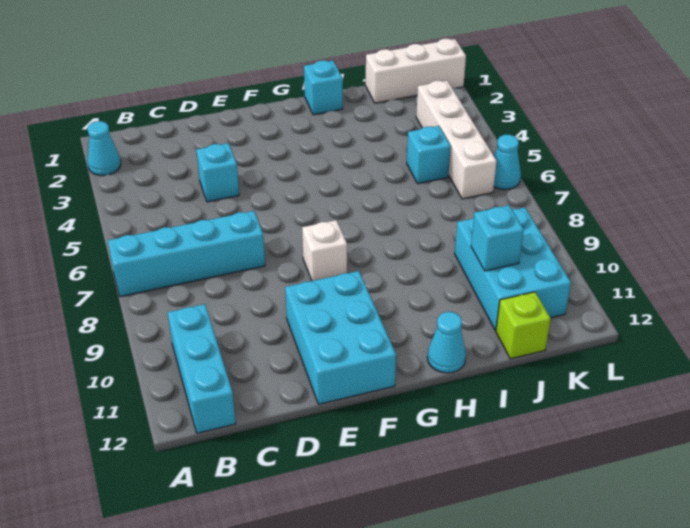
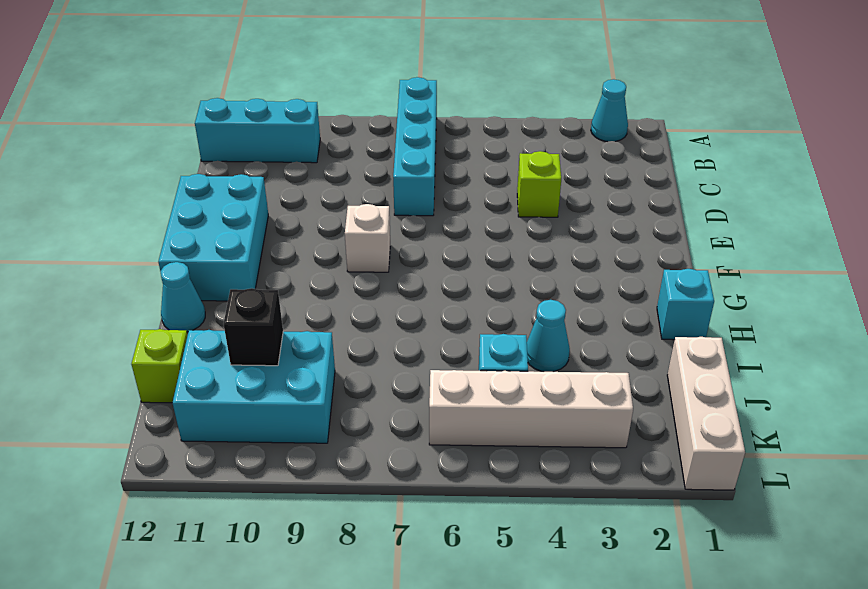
cyan brick D4 level 1 -> lime brick D4 level 1
cyan brick E10:F12 level 1 -> cyan brick E11:G12 level 1
cyan brick J10 level 2 -> black brick J10 level 2
cyan cone L6 level 1 -> cyan cone I4 level 1

